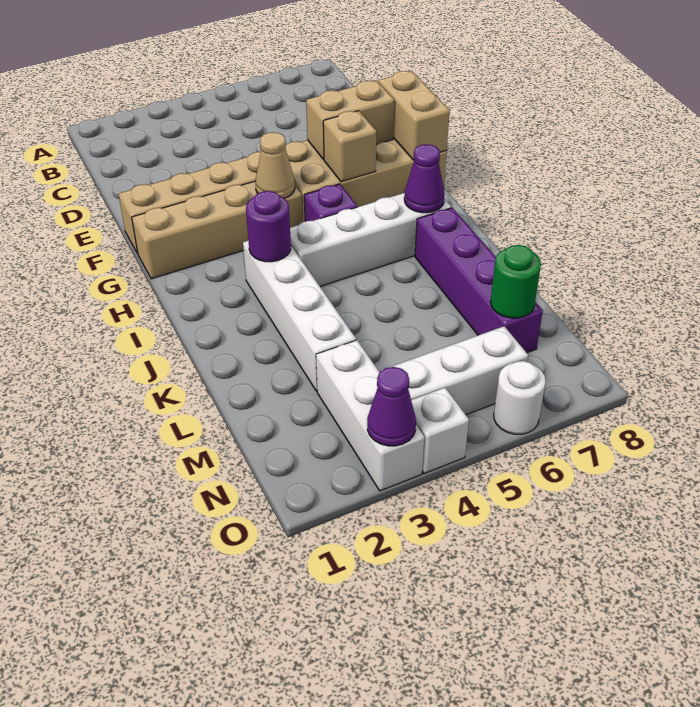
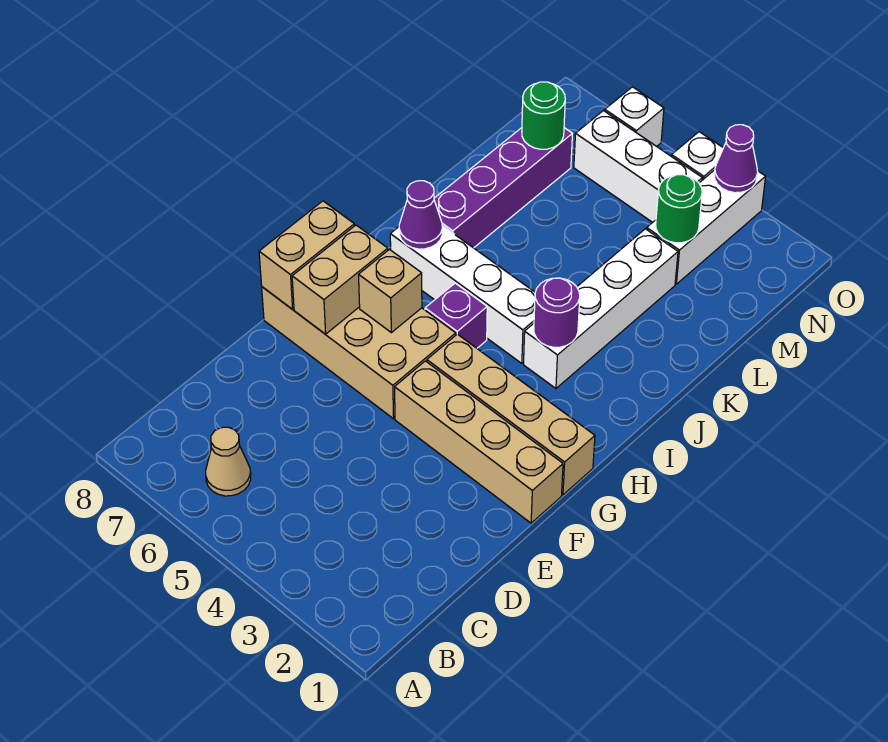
tan brick F6:F7 level 2 -> tan brick F7:G7 level 2
tan cone G4 level 2 -> tan cone B6 level 1
none -> green round brick M3 level 2
white round brick O6 level 1 -> white brick O6 level 1

